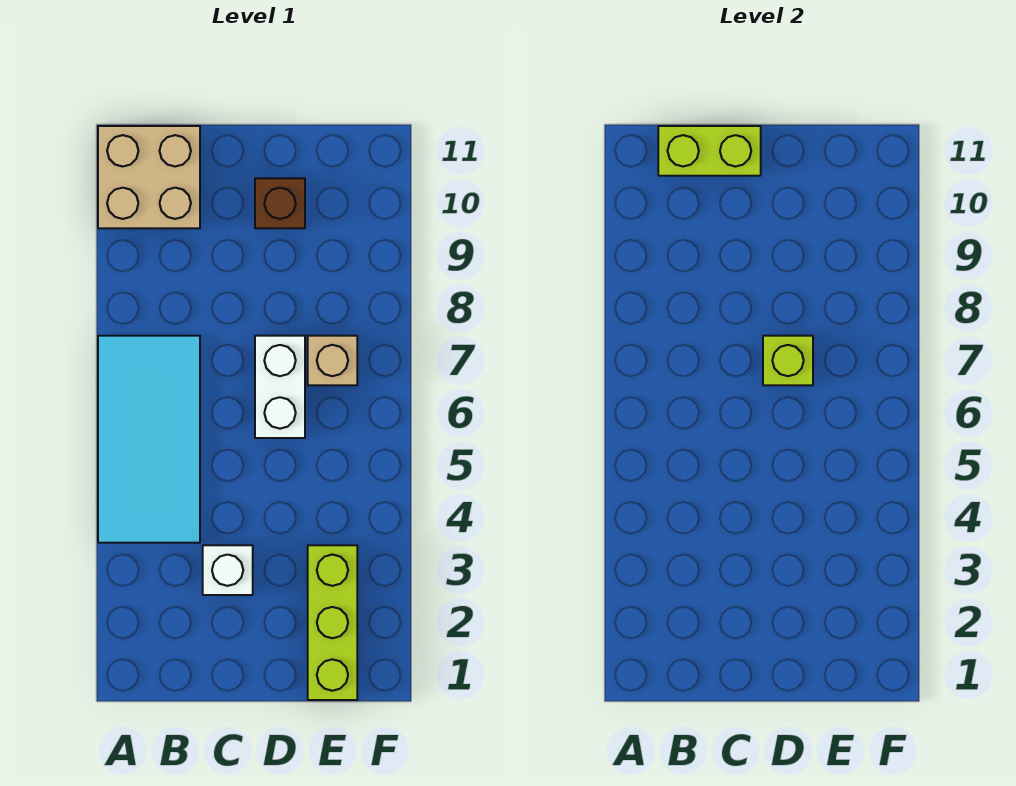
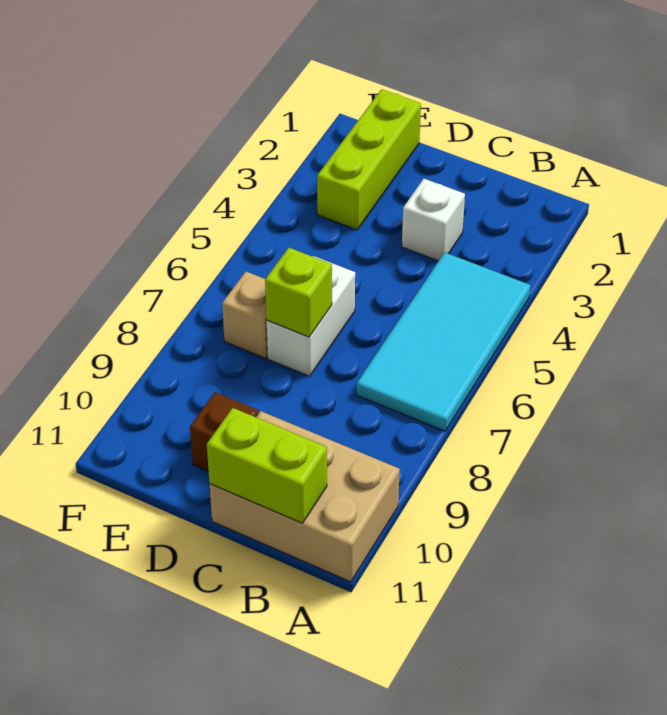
tan brick A10:B11 level 1 -> tan brick A10:C11 level 1

